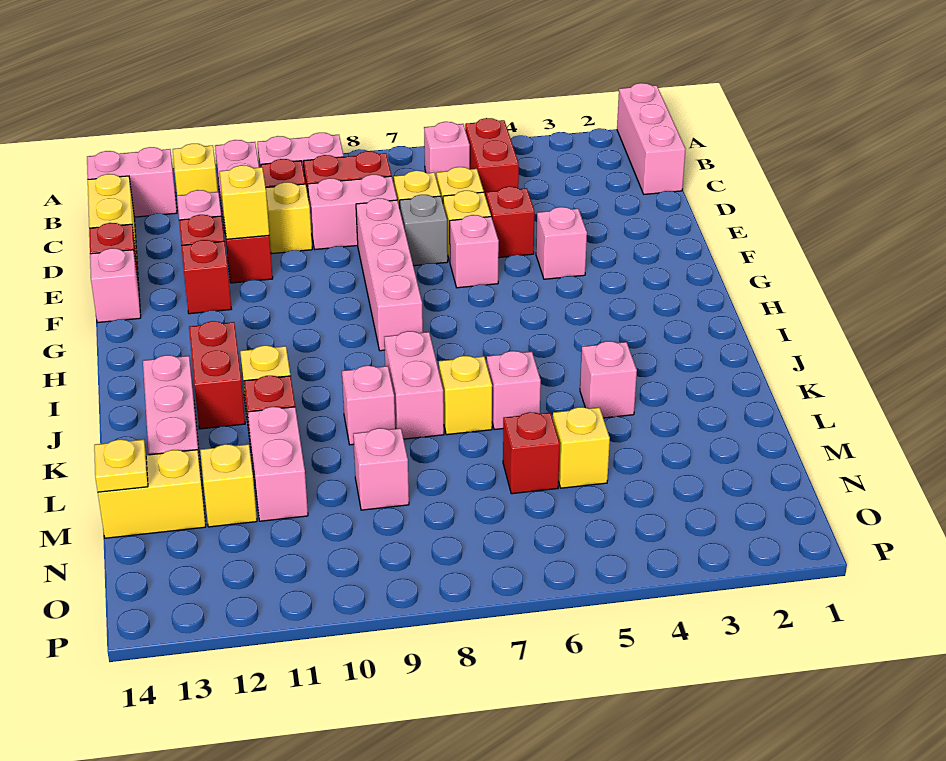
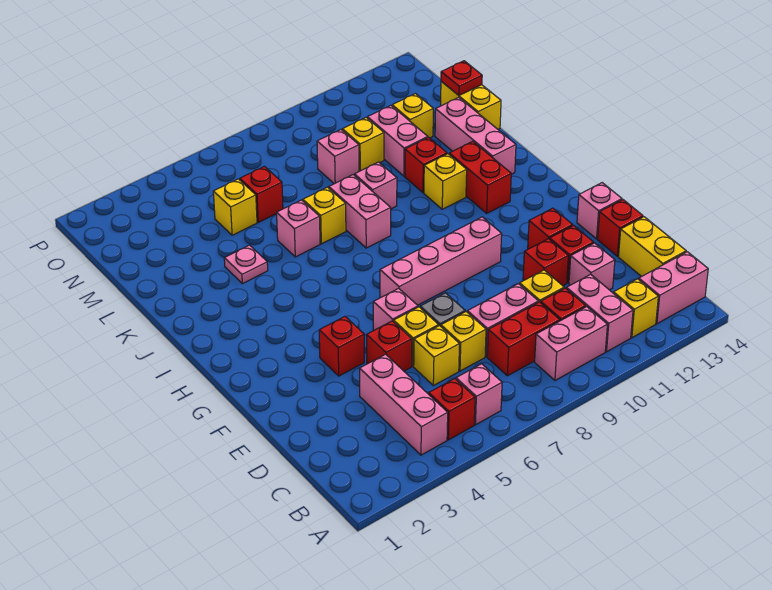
pink brick A1:C1 level 1 -> pink brick B4:D4 level 1
red brick B5:C5 level 1 -> red brick B5 level 1
pink brick E8:H8 level 1 -> pink brick G7:G10 level 1
yellow brick E11 level 2 -> yellow brick M10 level 1
pink brick F4 level 1 -> red brick F4 level 1
pink brick K4 level 1 -> pink plate K4 level 1
yellow brick M13:M14 level 1 -> yellow brick L14:M14 level 1
yellow plate M14 level 2 -> red plate M14 level 2

